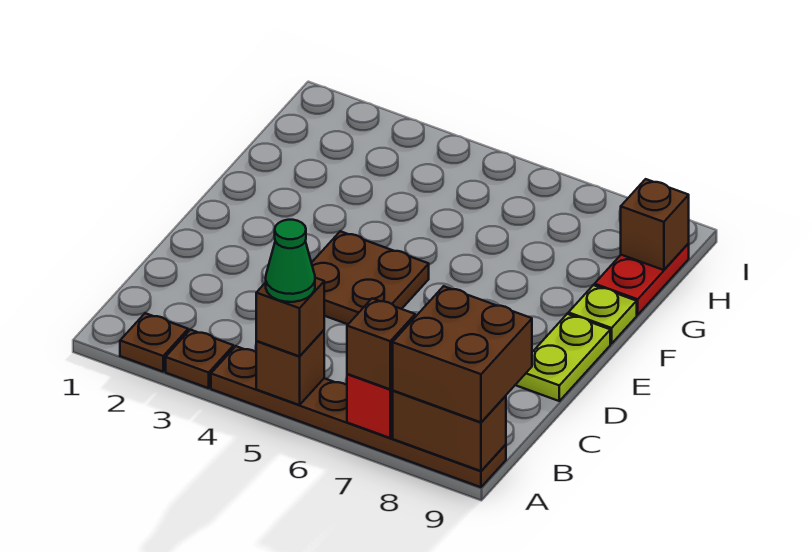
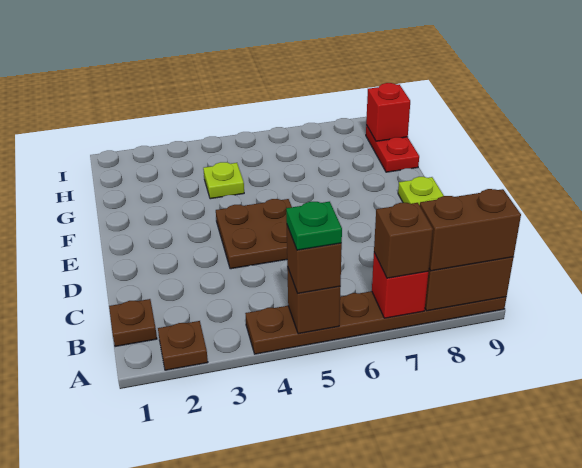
brown plate A3 level 1 -> brown plate B1 level 1
green cone A5 level 4 -> green plate A5 level 4
brown brick A8:B9 level 3 -> brown brick A8:A9 level 3
lime plate F9 level 1 -> lime plate G4 level 1
brown brick H9 level 2 -> red brick H9 level 2

